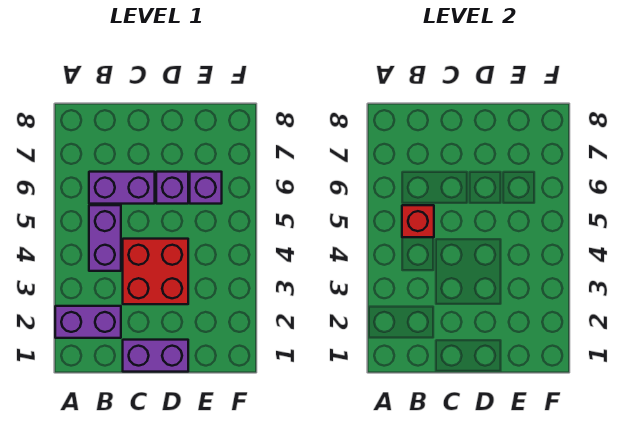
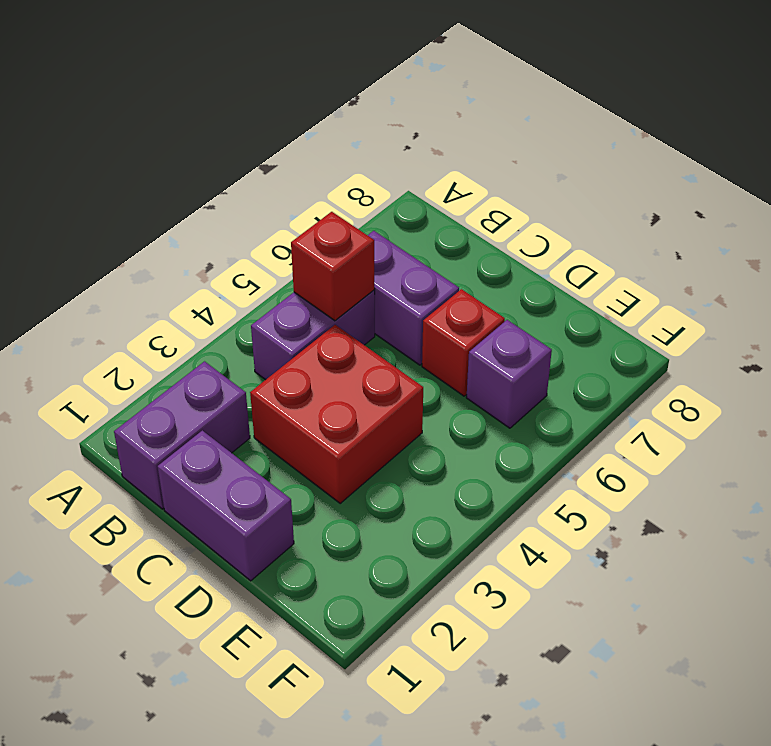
purple brick A2:B2 level 1 -> purple brick B1:B2 level 1
purple brick D6 level 1 -> red brick D6 level 1

